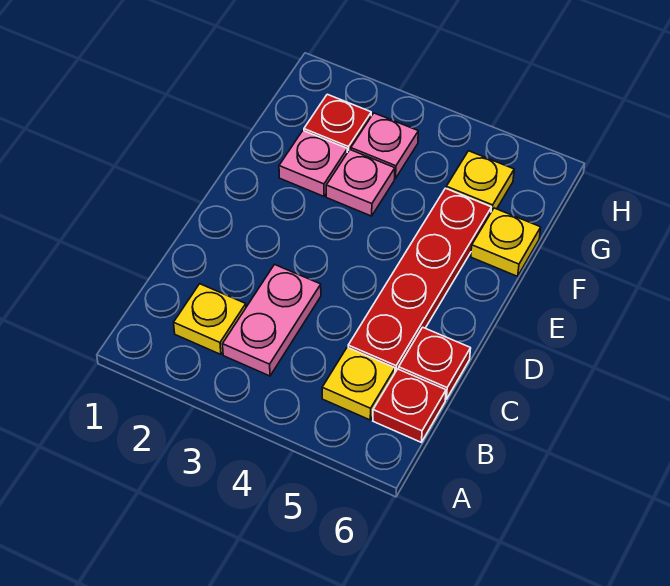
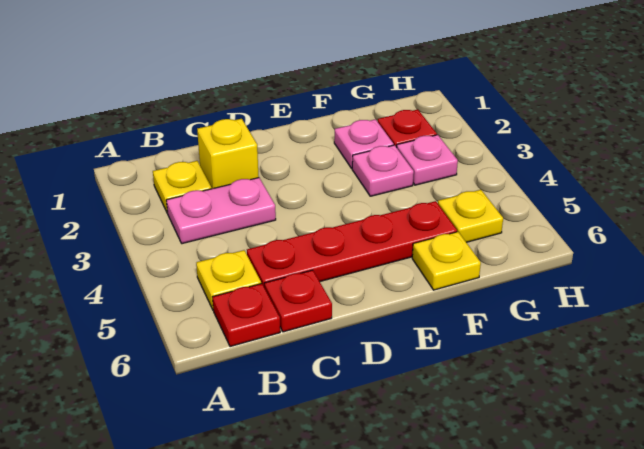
none -> yellow brick C2 level 1

